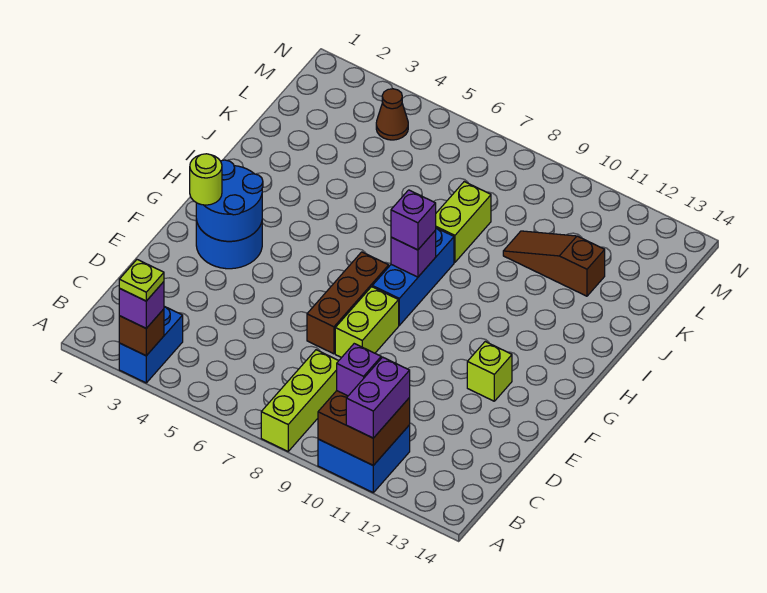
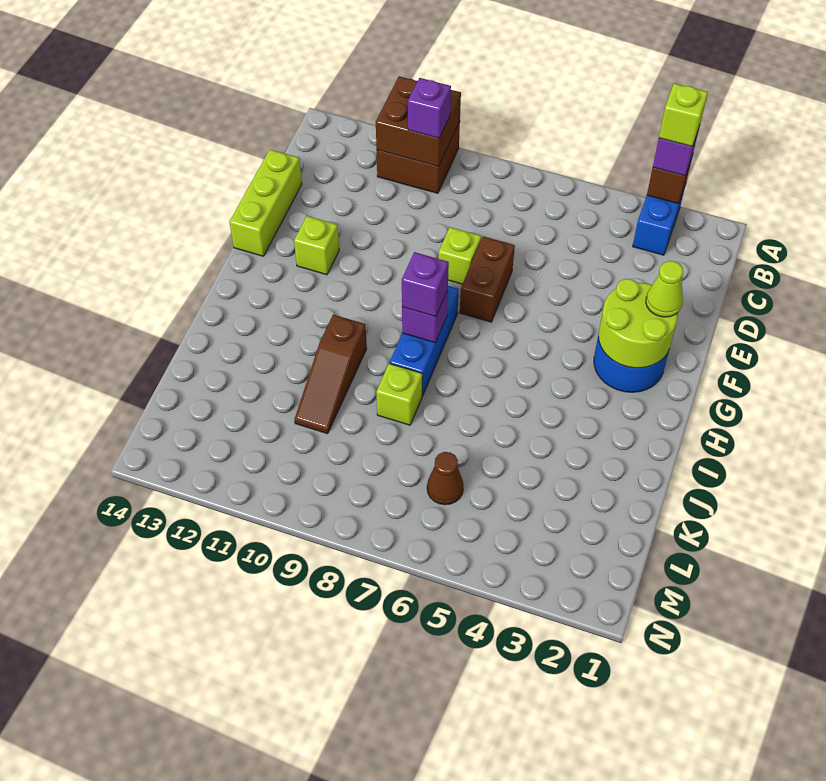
lime plate A3 level 4 -> lime brick A3 level 4
lime brick A8:C8 level 1 -> lime brick D14:F14 level 1
blue brick A10:B11 level 1 -> brown brick A10:B11 level 1
purple brick A11:B11 level 3 -> none
brown brick E7:G7 level 1 -> brown brick E7:F7 level 1
lime brick E8:F8 level 1 -> lime brick E8 level 1
blue round brick F2:G3 level 2 -> lime round brick F2:G3 level 2
lime round brick F2 level 3 -> lime cone F2 level 3
lime brick J8:K8 level 1 -> lime brick J8 level 1
brown slope K10:K12 level 1 top 12 -> brown slope I10:K10 level 1 top I
brown cone M4 level 1 -> brown cone L6 level 1

